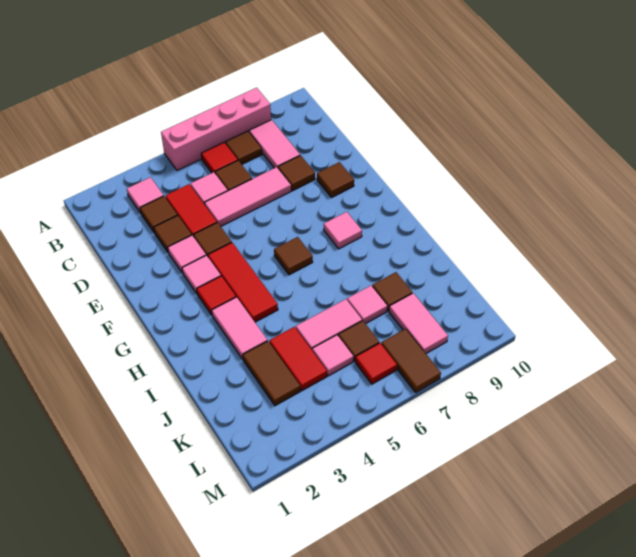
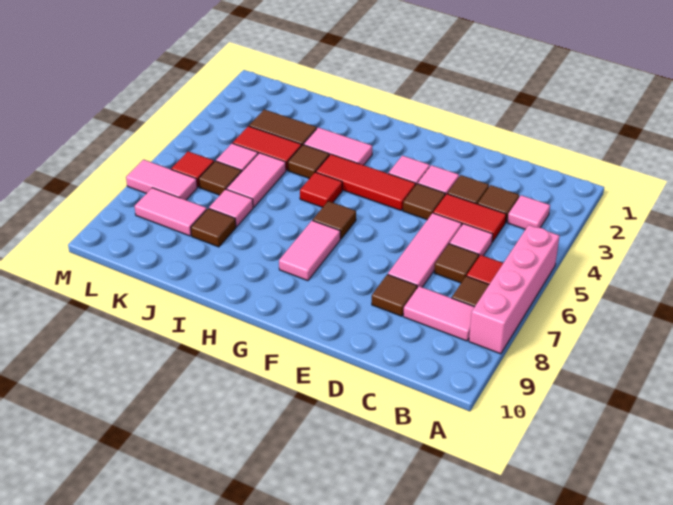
brown tile E9 level 1 -> brown tile I4 level 1
red tile G3 level 1 -> red tile H5 level 1
pink tile G8 level 1 -> pink tile G7:G8 level 1
brown tile L7:M7 level 1 -> pink tile L7:M7 level 1

